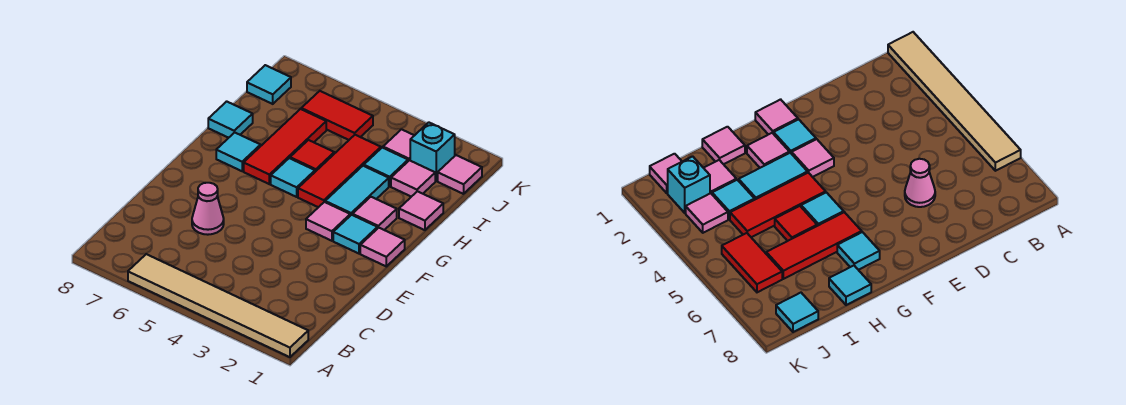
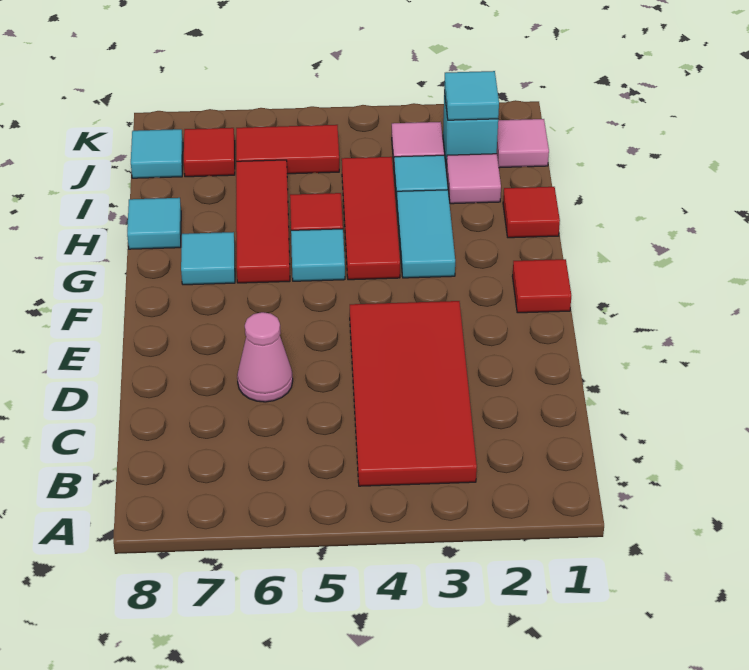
tan tile A1:A6 level 1 -> none
none -> red tile B3:E4 level 1
pink tile F1 level 1 -> red tile F1 level 1
cyan tile F2 level 1 -> cyan tile J2 level 2
pink tile F3 level 1 -> none
pink tile G2 level 1 -> none
pink tile H1 level 1 -> red tile H1 level 1
none -> red tile J7 level 1

